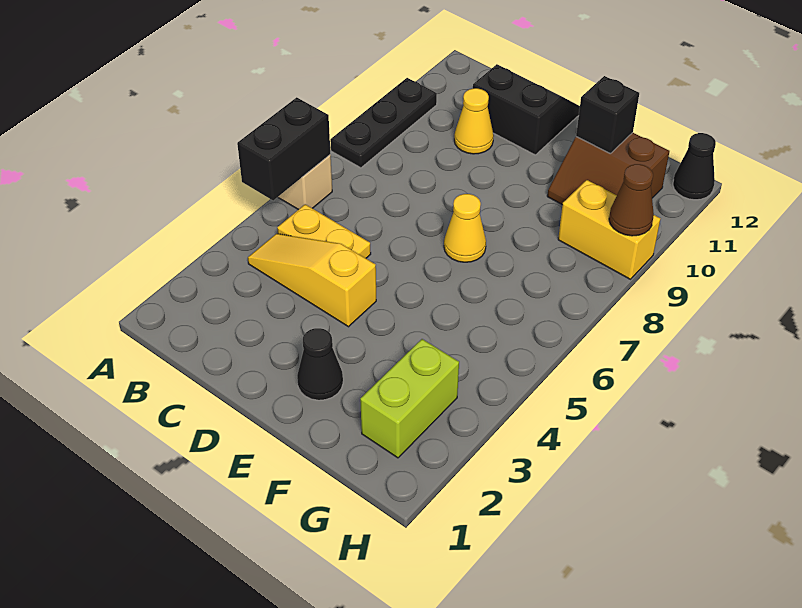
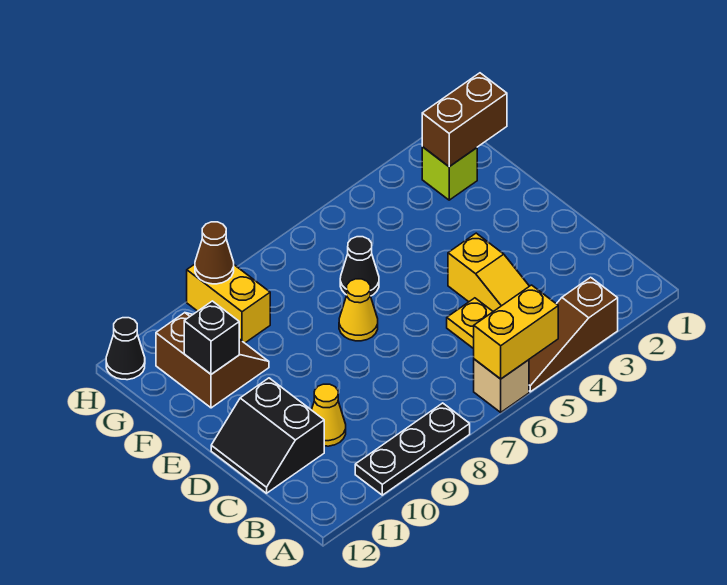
none -> brown slope A3:A5 level 1 top 3
black brick A5:A6 level 2 -> yellow brick A5:A6 level 2
black cone E2 level 1 -> black cone F6 level 1
none -> brown brick G1:G2 level 2
lime brick G2:G3 level 1 -> lime brick G2 level 1

